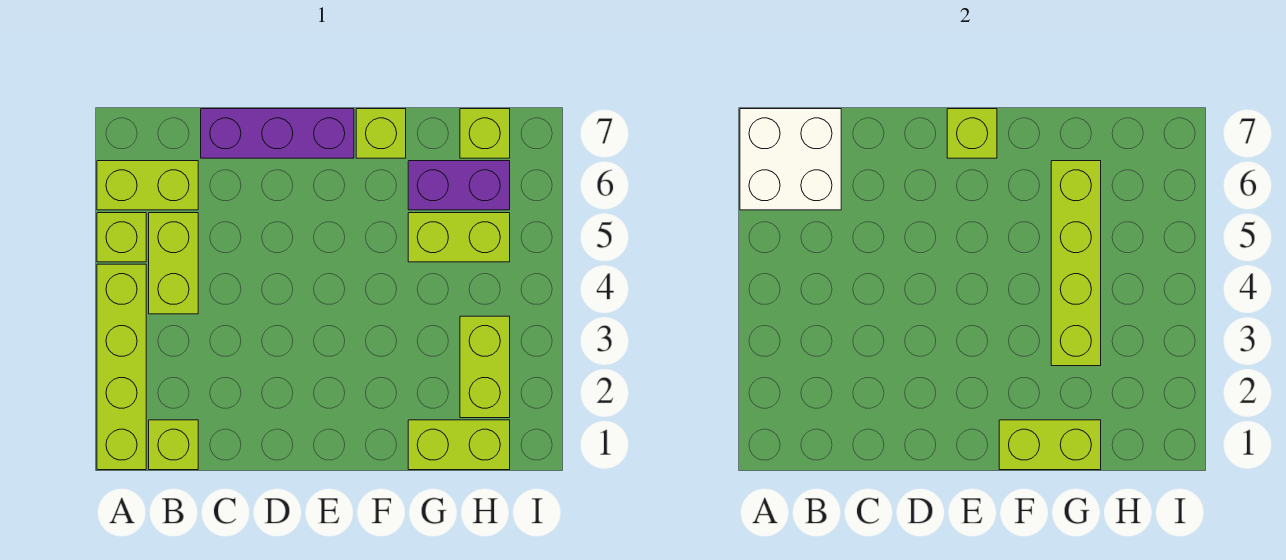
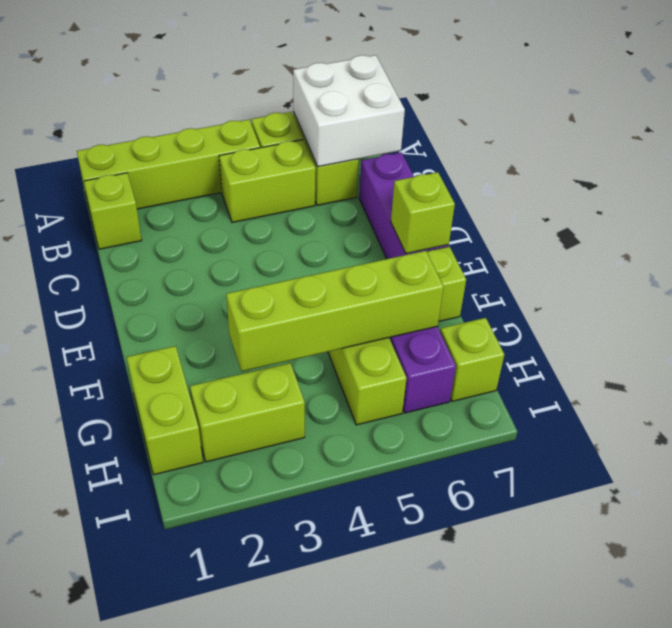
lime brick F1:G1 level 2 -> none

